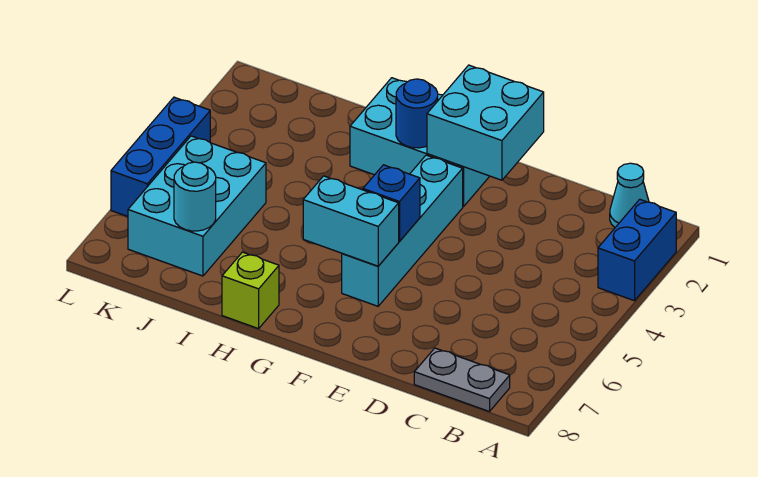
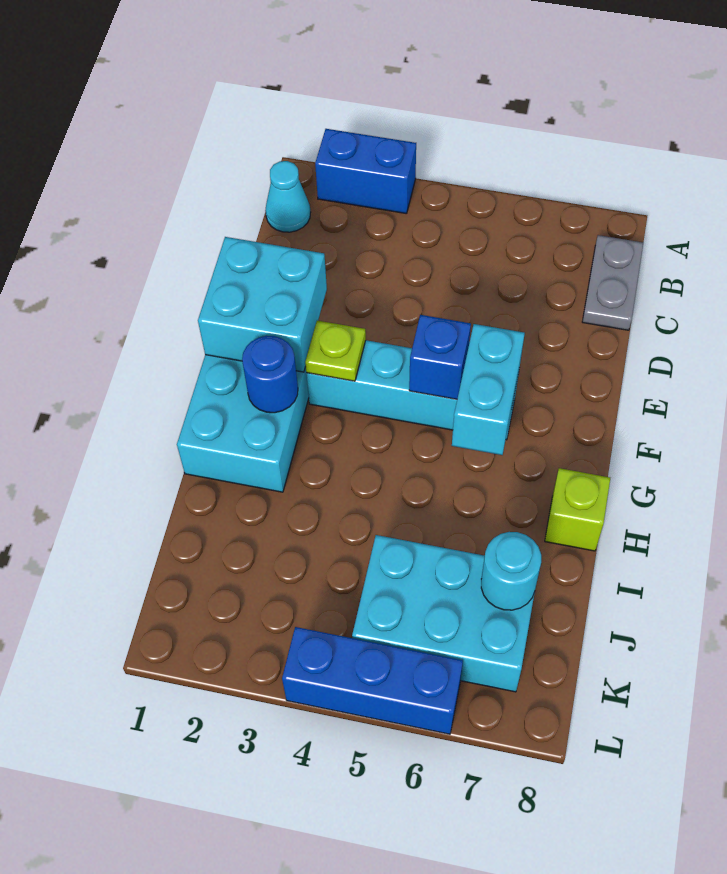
none -> lime plate F3 level 2

